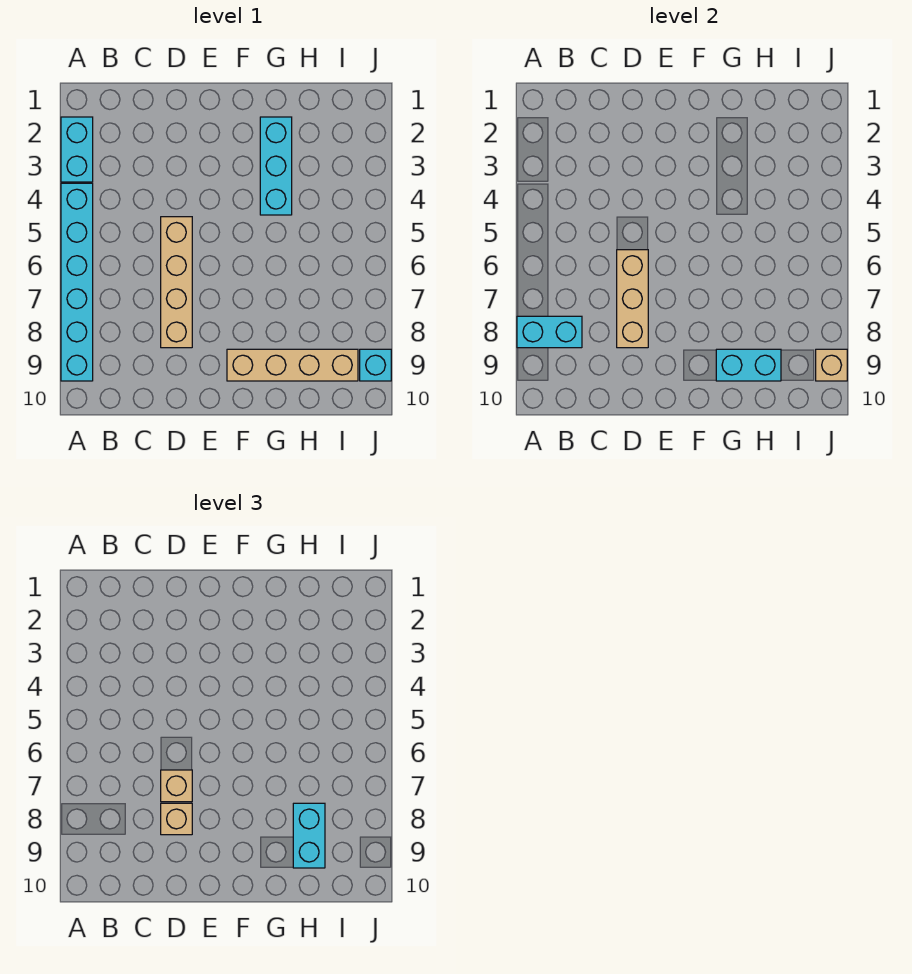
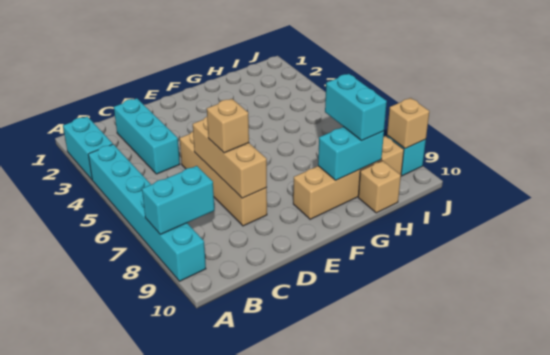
tan brick D8 level 3 -> tan brick H10 level 1
cyan brick G2:G4 level 1 -> cyan brick C2:C4 level 1

